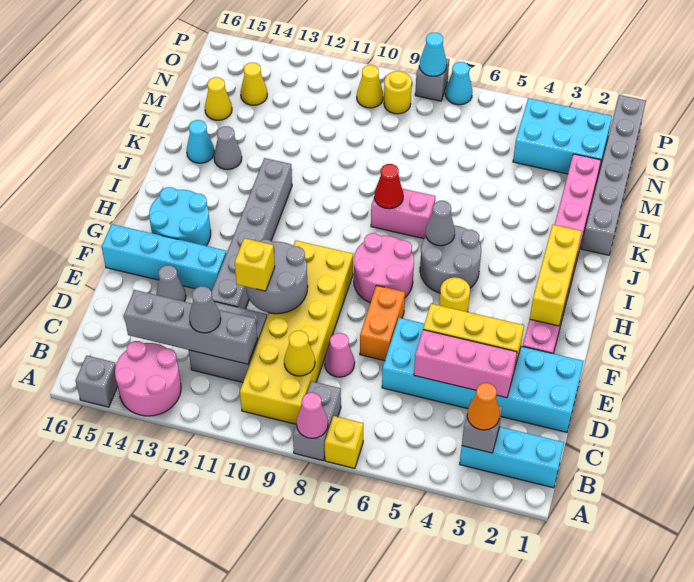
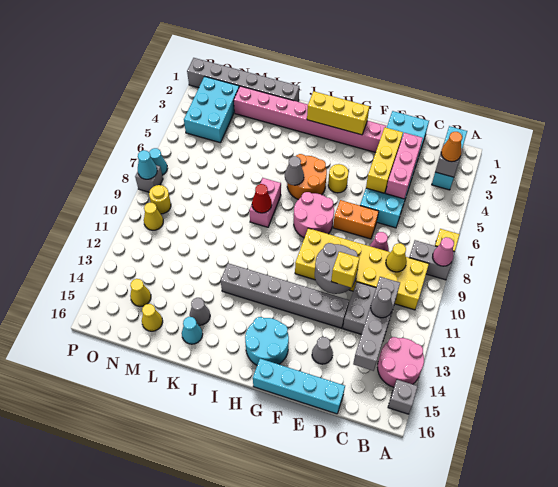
cyan brick F13:F16 level 1 -> cyan brick D16:G16 level 1
grey round brick H5:I6 level 1 -> orange round brick H5:I6 level 1

